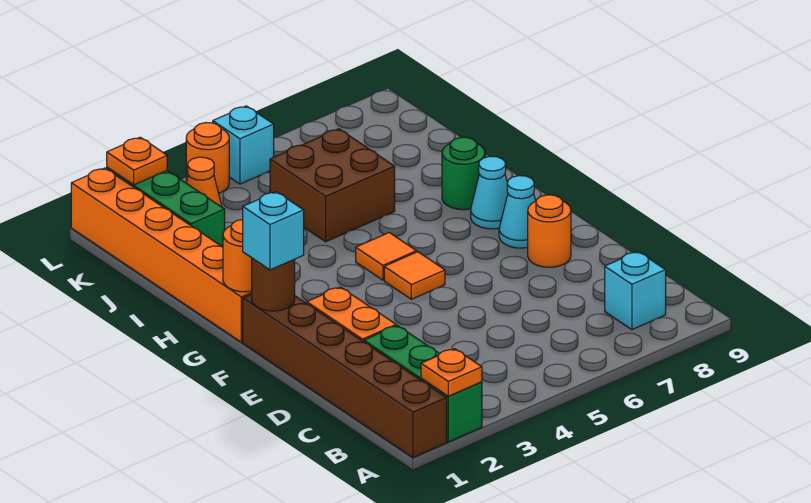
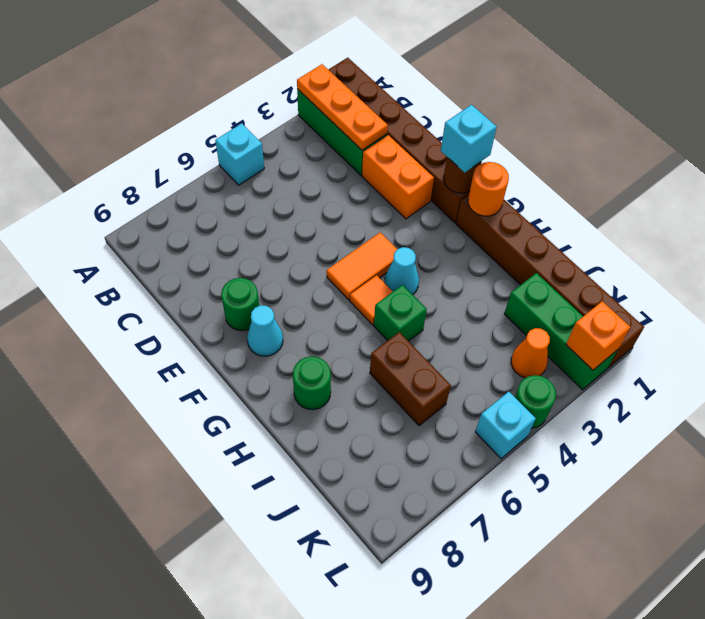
orange plate A2 level 2 -> orange plate A2:C2 level 2
cyan brick B8 level 1 -> cyan brick A5 level 1
orange round brick E8 level 1 -> green round brick E8 level 1
orange tile F5 level 1 -> orange tile F4:F5 level 1
orange brick G1:L1 level 1 -> brown brick G1:L1 level 1
cyan cone G8 level 1 -> cyan cone G4 level 1
none -> green brick H5 level 1
brown brick I5:J6 level 1 -> brown brick I6:J6 level 1
orange plate L2 level 2 -> orange brick L2 level 2
orange round brick L4 level 1 -> green round brick L4 level 1

